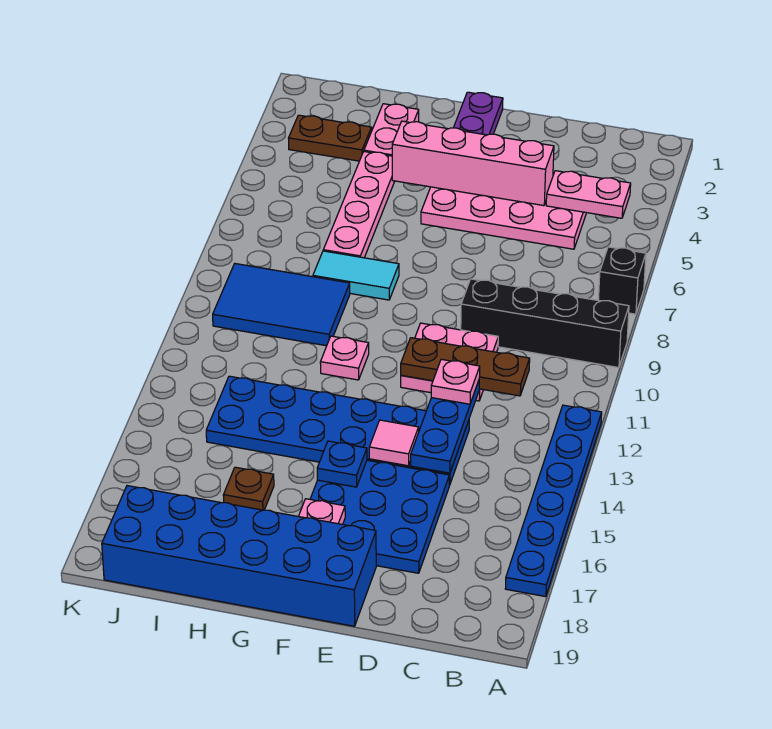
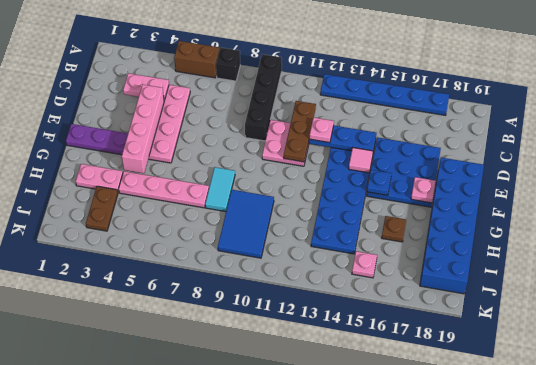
none -> brown brick A5:A6 level 1
pink plate B4:C4 level 2 -> pink plate C3:C4 level 2
pink plate G11 level 1 -> pink plate J15 level 1

